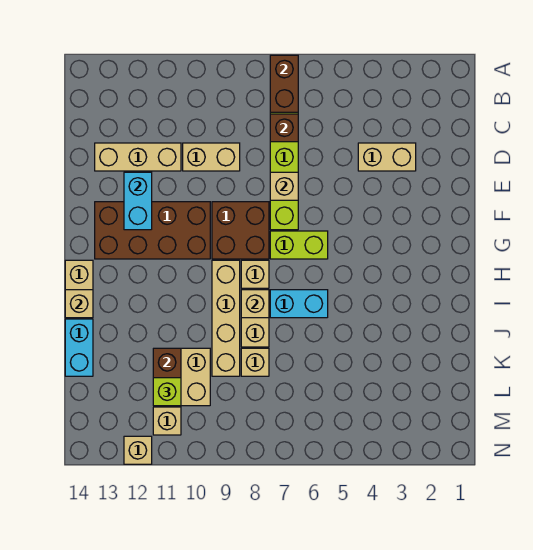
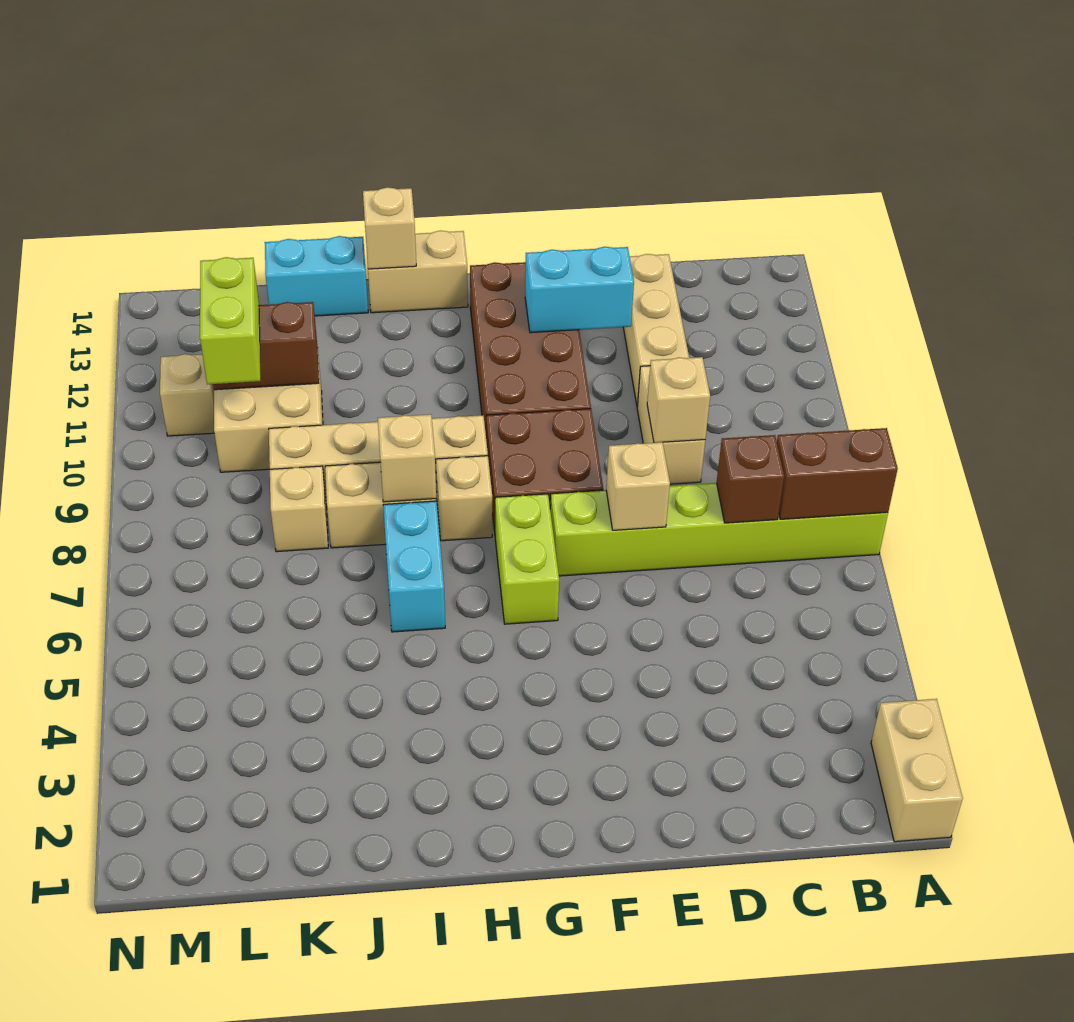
tan brick D3:D4 level 1 -> tan brick A1:A2 level 1
lime brick L11 level 3 -> lime brick L10:L11 level 3
tan brick N12 level 1 -> tan brick D9 level 2

